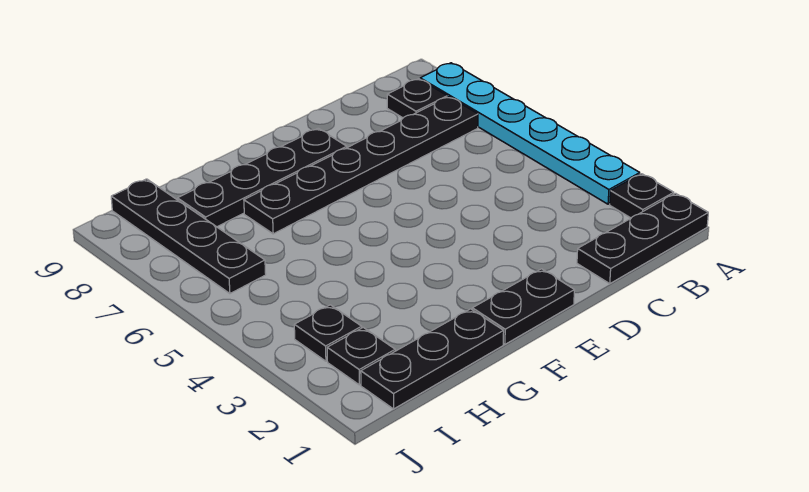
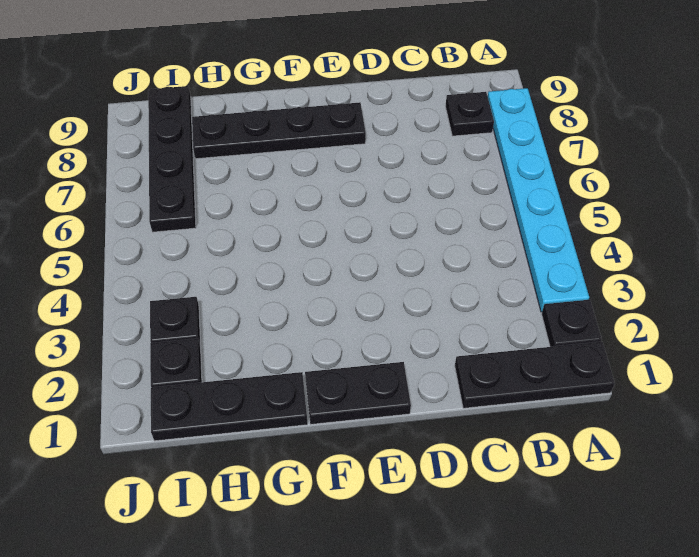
black plate B7:G7 level 1 -> none

